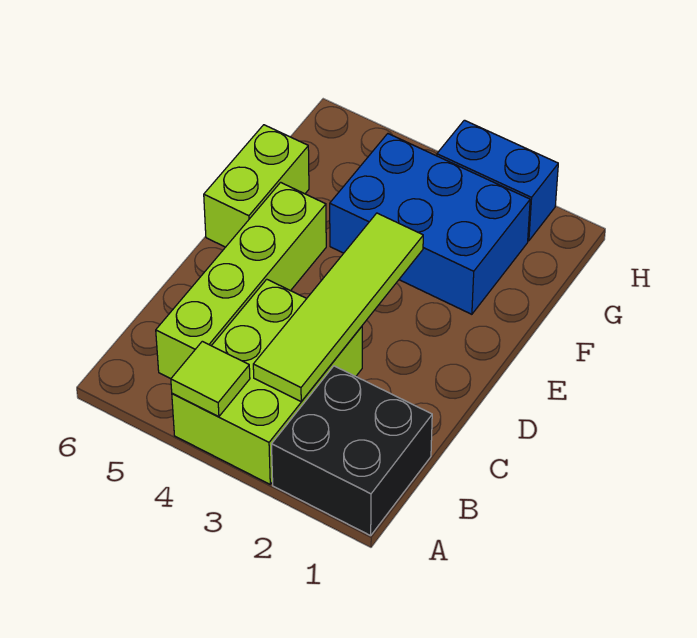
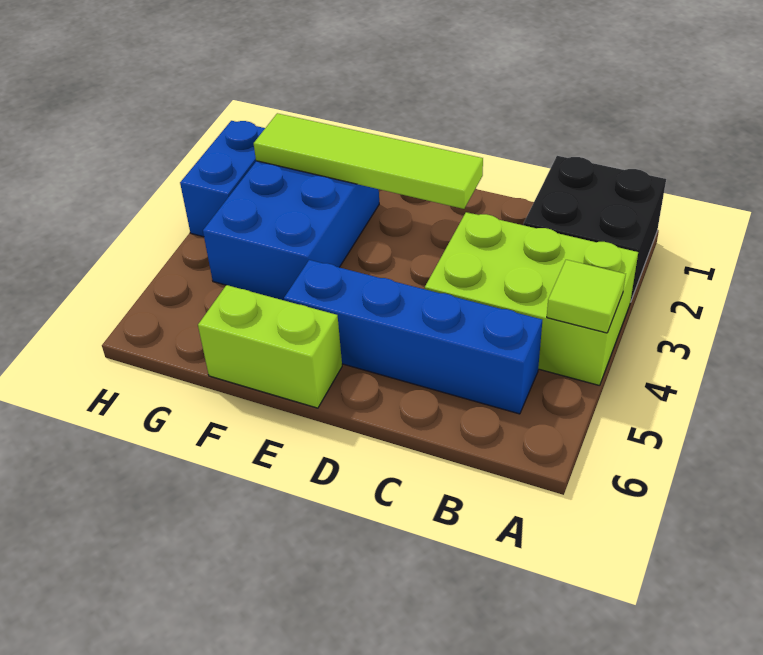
lime tile B3:E3 level 2 -> lime tile D2:G2 level 2
lime brick B5:E5 level 1 -> blue brick B5:E5 level 1

